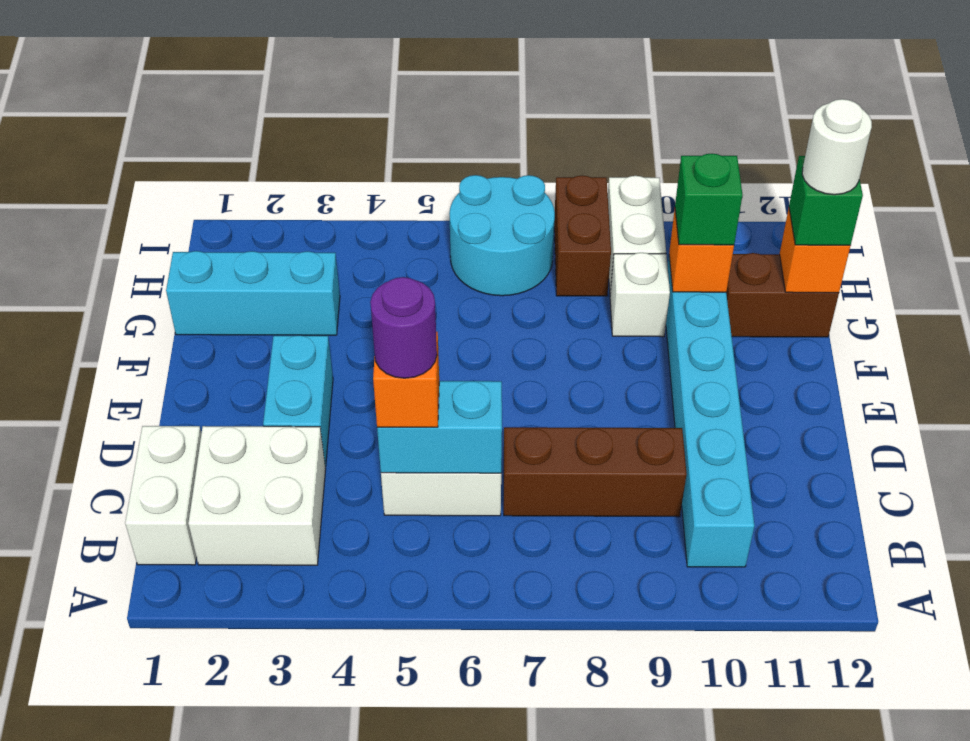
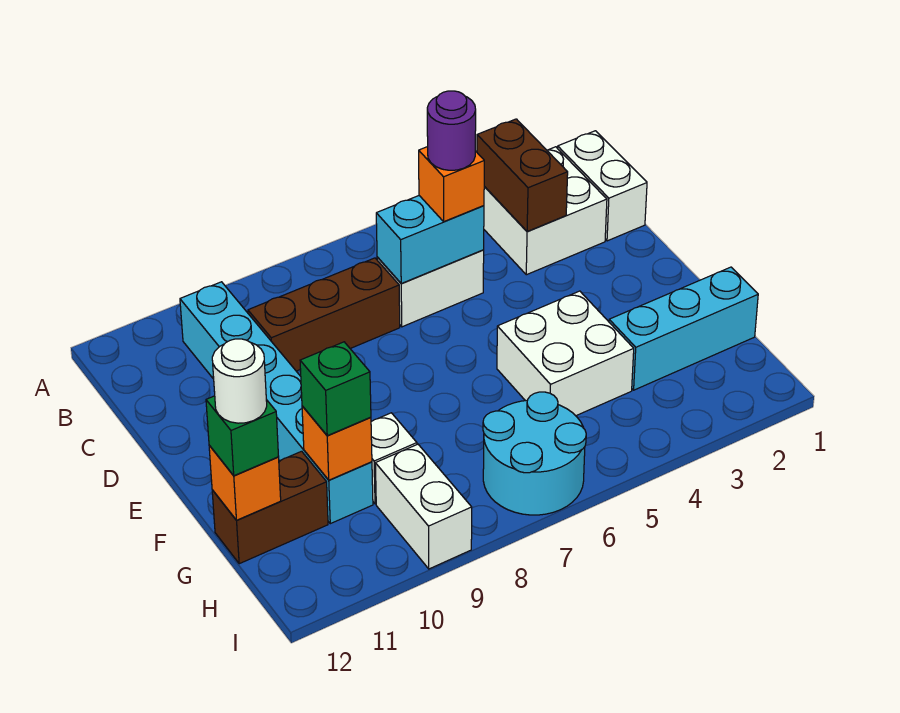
cyan brick D3:E3 level 1 -> none
none -> white brick F4:G5 level 1
brown brick H8:I8 level 1 -> brown brick B3:C3 level 2

